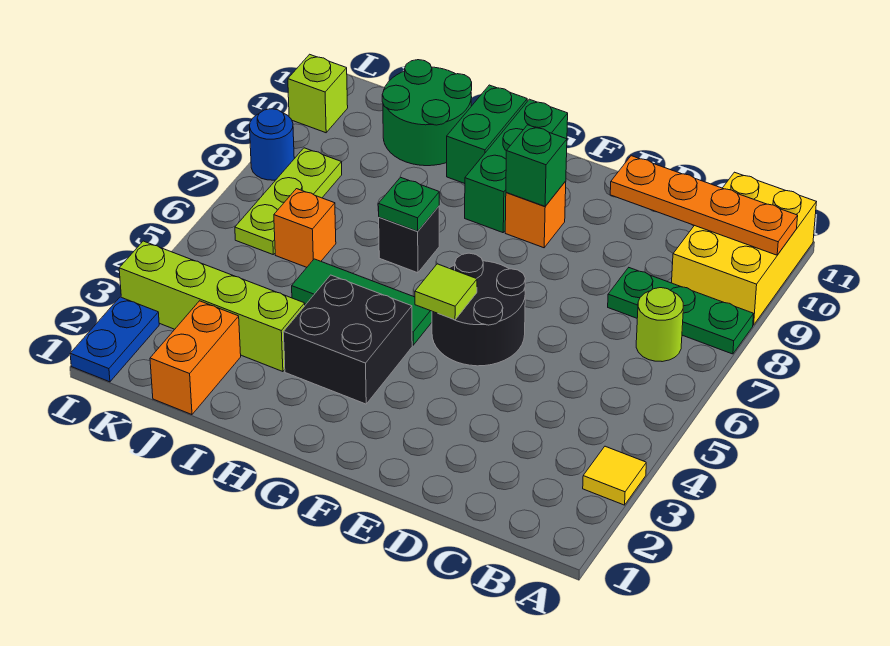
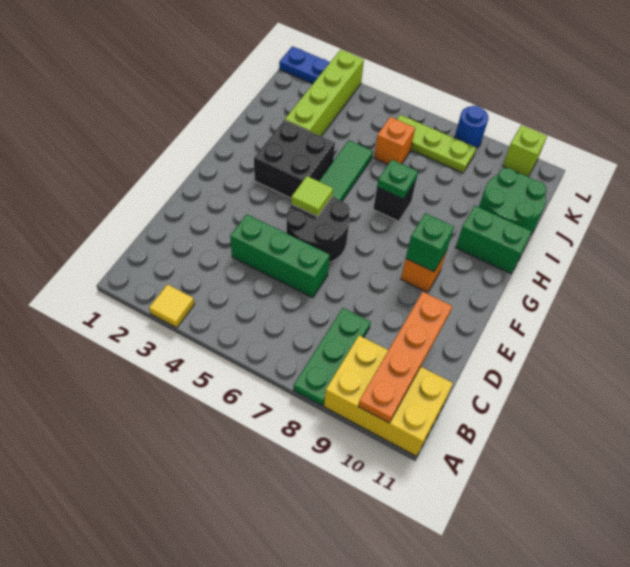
lime round brick B7 level 1 -> none
green brick G9:G11 level 1 -> green brick D4:D6 level 1
orange brick J1:J2 level 1 -> none

